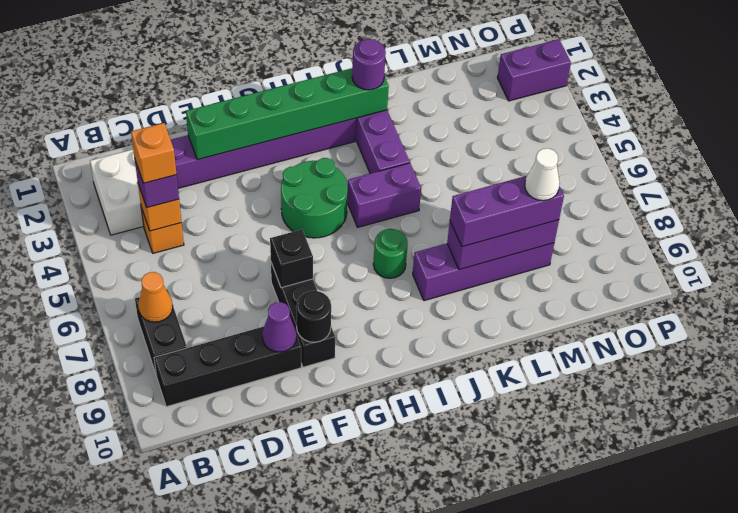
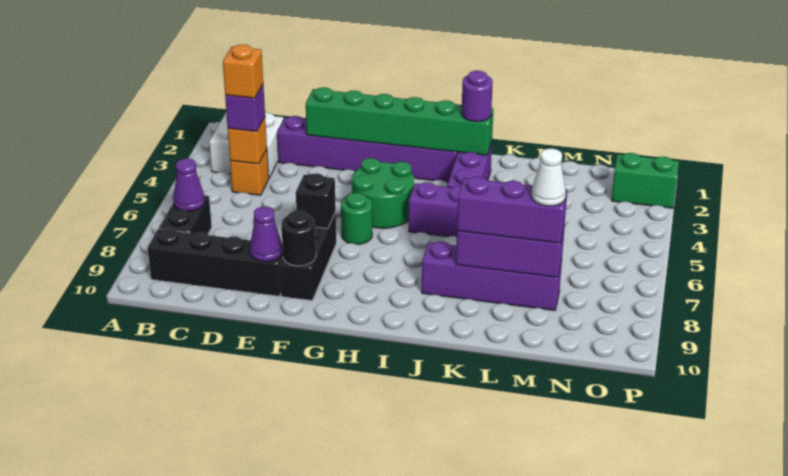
orange cone B7 level 2 -> purple cone B7 level 2
green round brick I7 level 1 -> green round brick G6 level 1
purple brick O2:P2 level 1 -> green brick O2:P2 level 1

